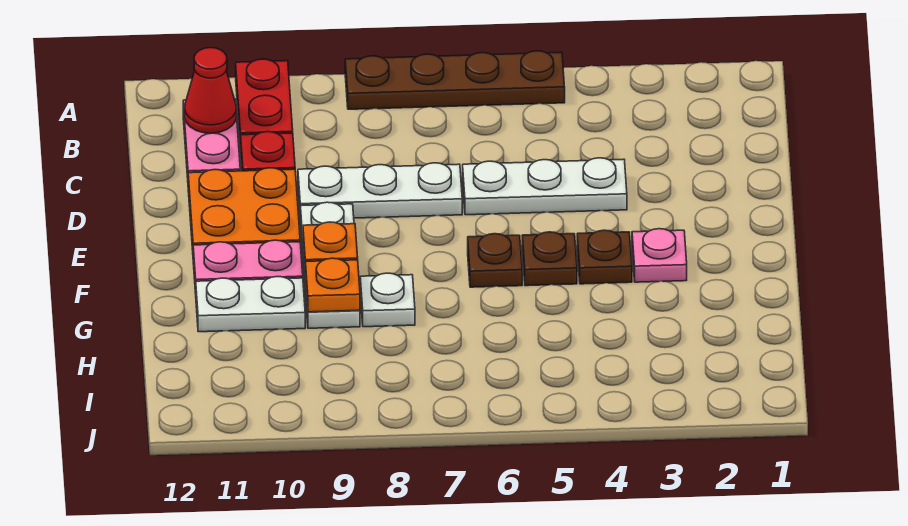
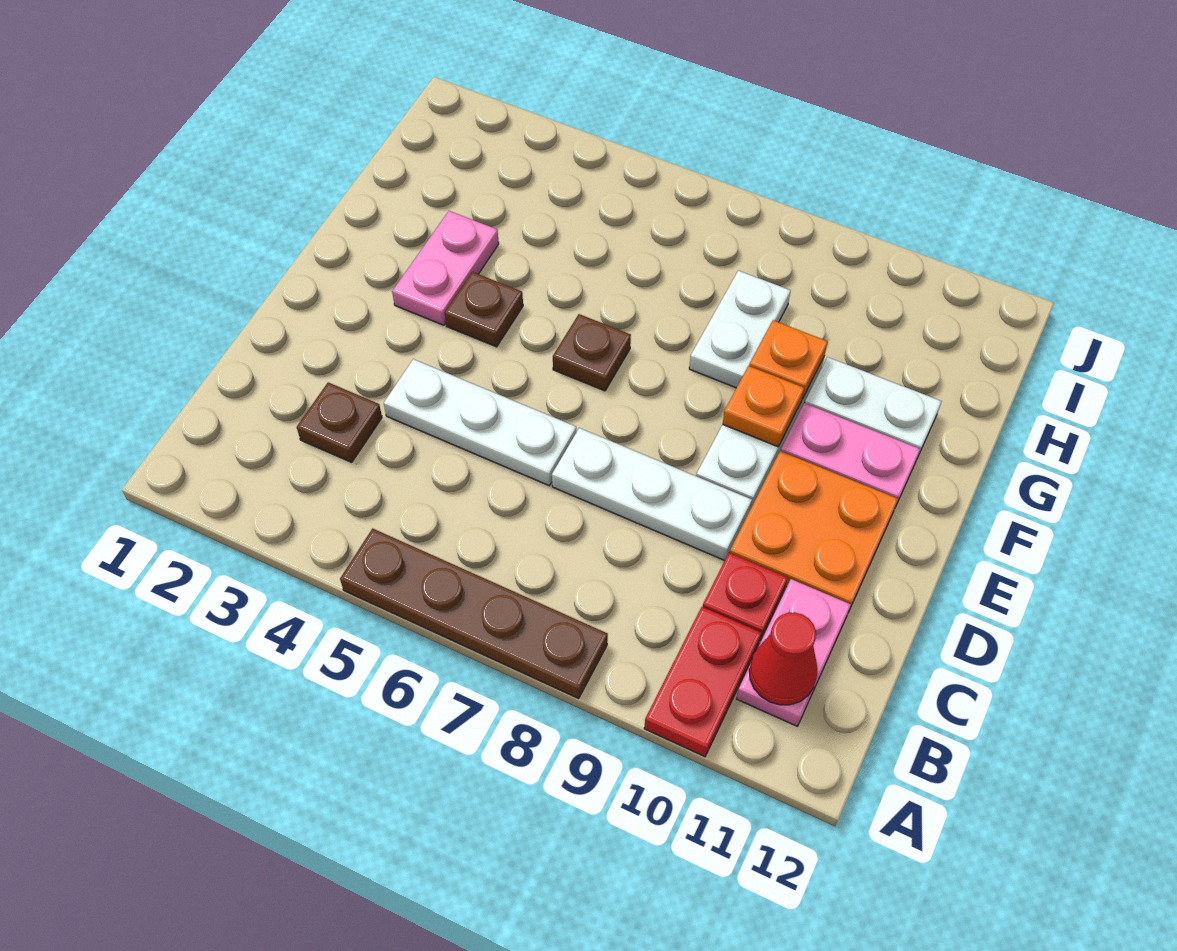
pink plate F3 level 1 -> pink plate F3:G3 level 1
brown plate F5 level 1 -> brown plate C3 level 1
white plate G8 level 1 -> white plate G8:H8 level 1

